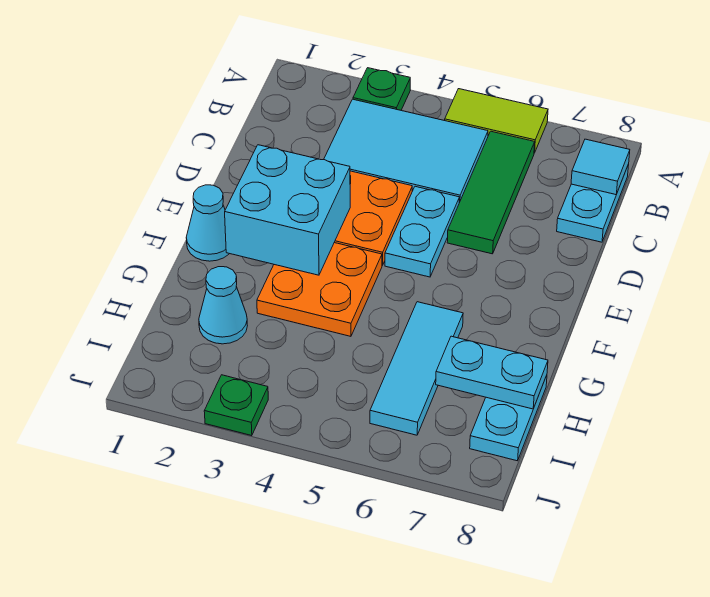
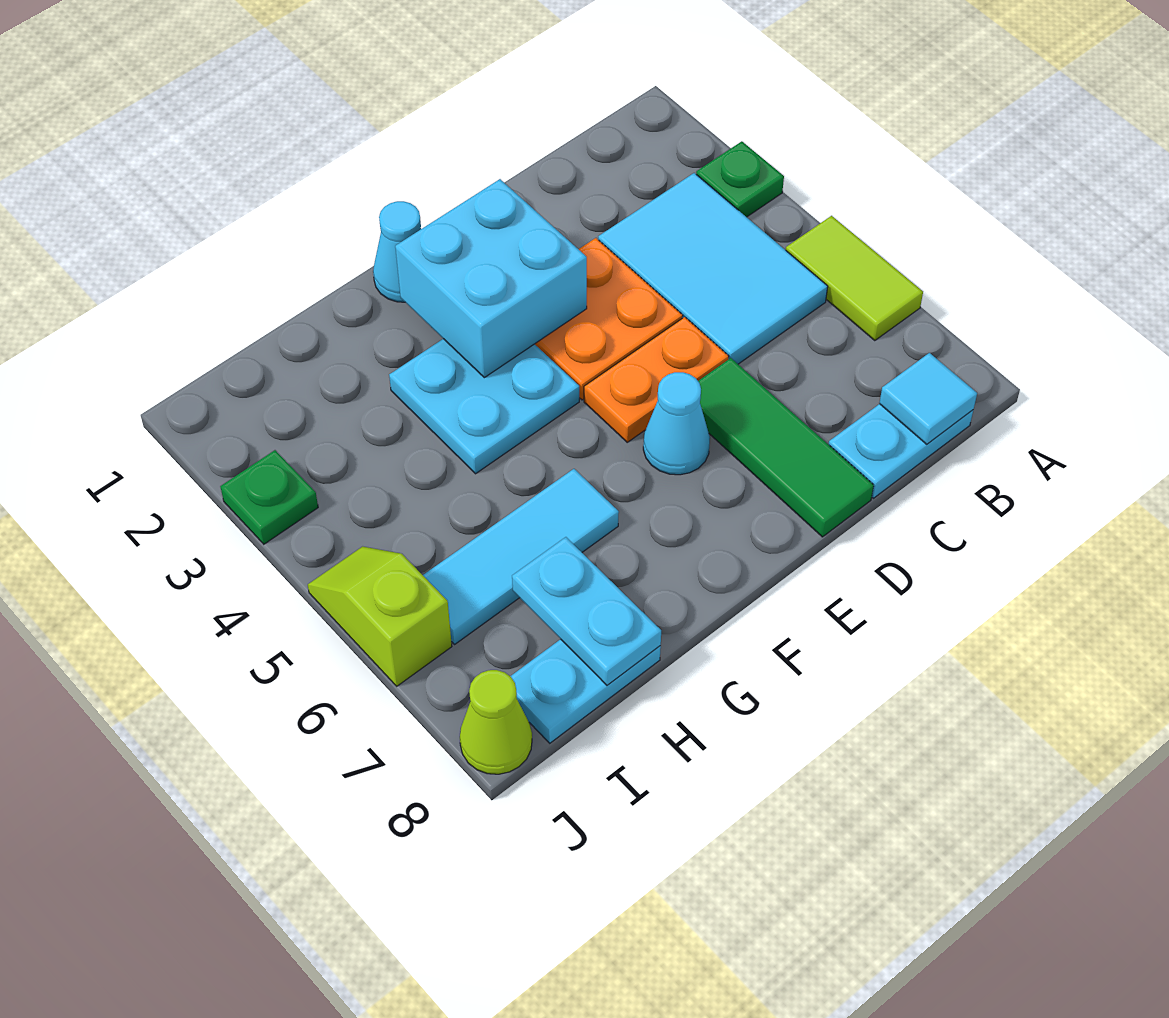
green tile B6:D6 level 1 -> green tile D6:D8 level 1
cyan plate D5:E5 level 1 -> orange plate D5:E5 level 1
orange plate F3:G4 level 1 -> cyan plate F3:G4 level 1
cyan cone H2 level 1 -> cyan cone E6 level 1
none -> lime slope J5:J6 level 1 top 6
none -> lime cone J8 level 1

